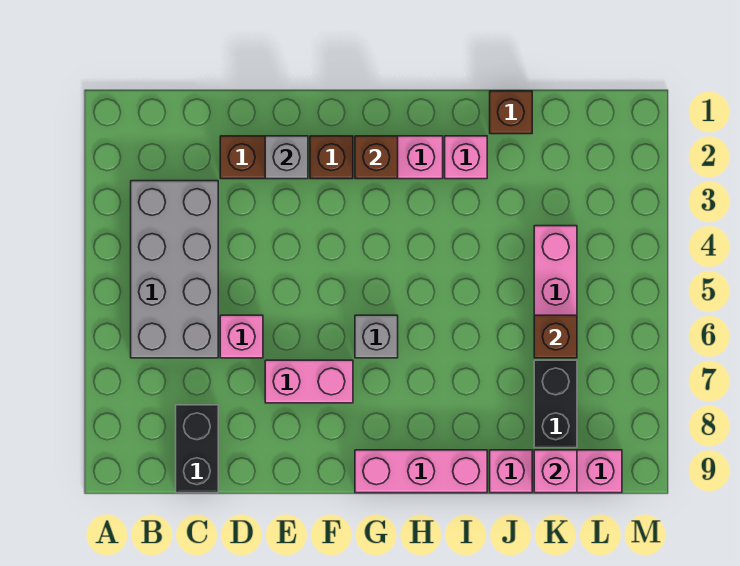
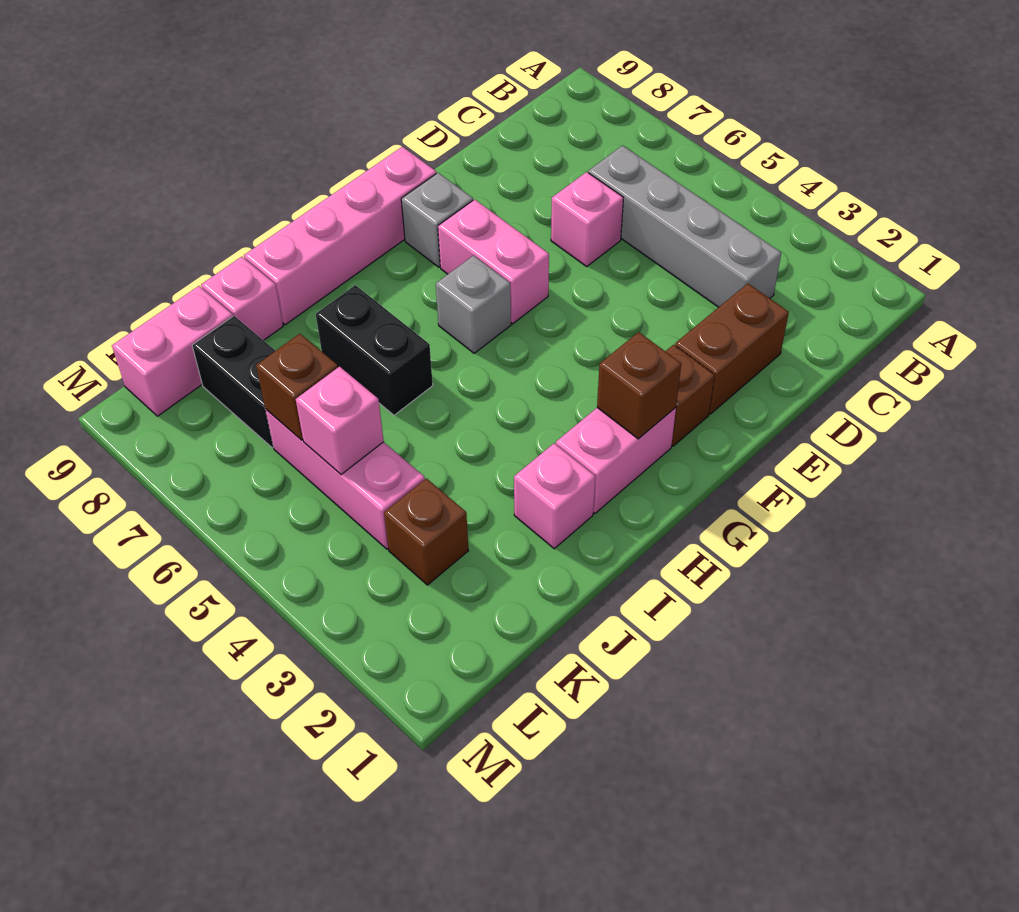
grey brick B3:C6 level 1 -> grey brick C3:C6 level 1
black brick C8:C9 level 1 -> black brick I6:I7 level 1
grey brick E2 level 2 -> grey brick F8 level 1
pink brick E7:F7 level 1 -> pink brick F6:F7 level 1
pink brick G9:I9 level 1 -> pink brick F9:I9 level 1
brown brick J1 level 1 -> brown brick K3 level 1
pink brick K9 level 2 -> pink brick K5 level 2

